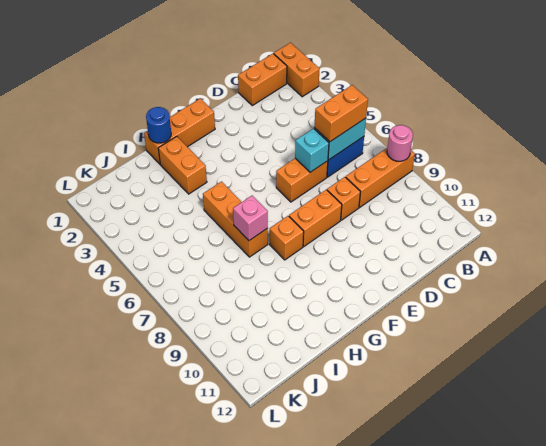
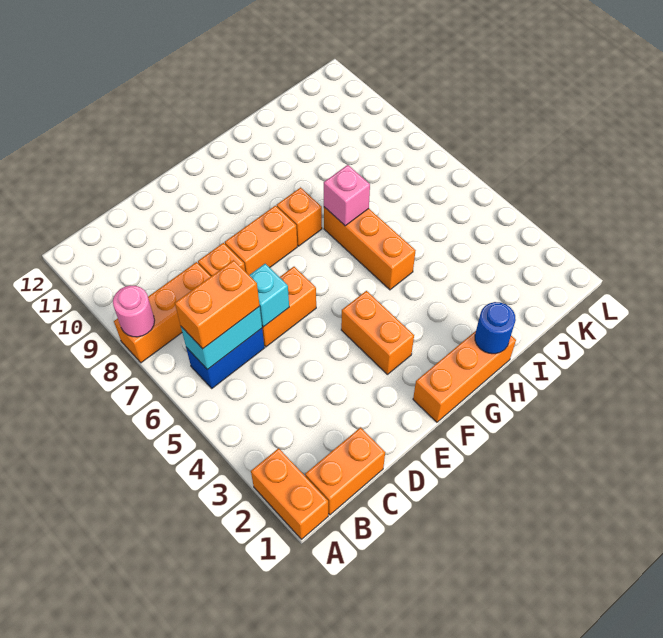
orange brick H2:H3 level 1 -> orange brick F3:F4 level 1

